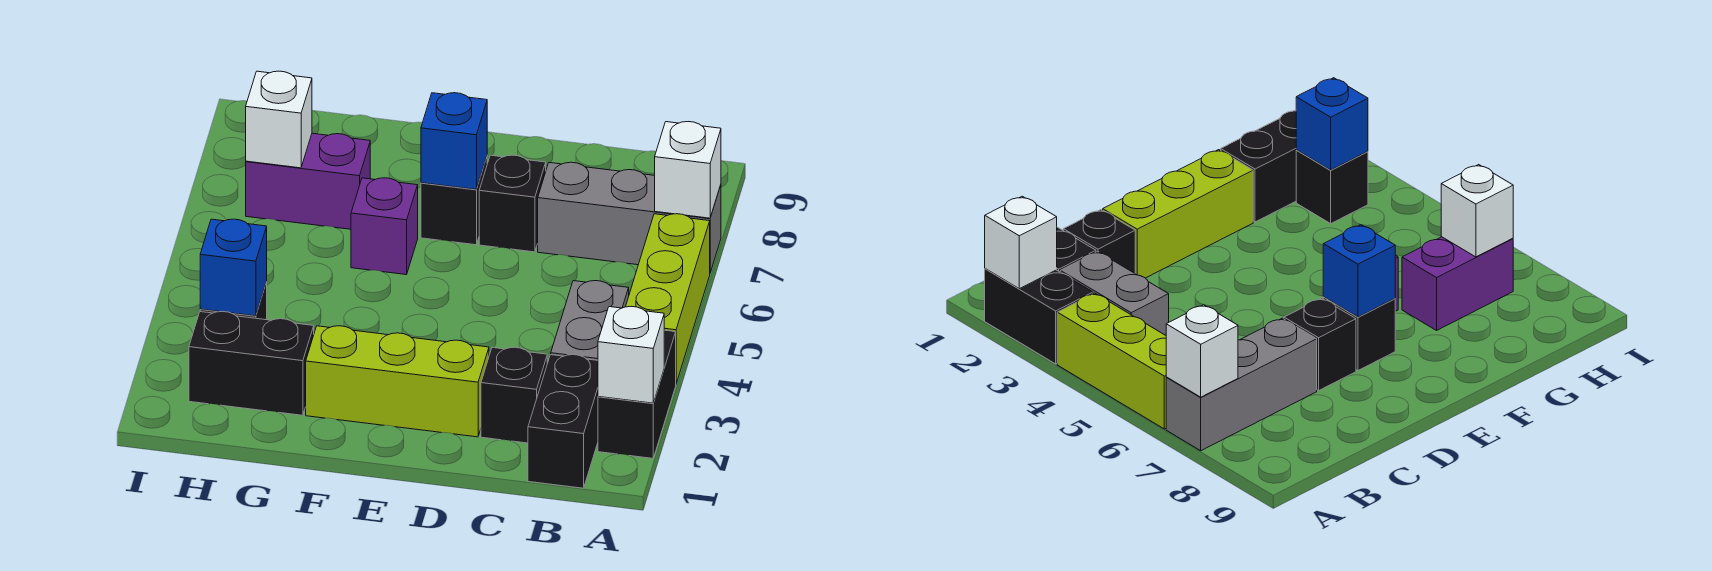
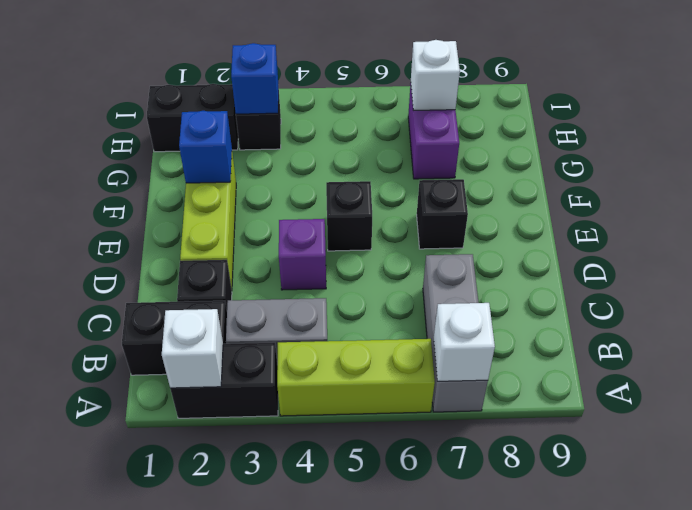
black brick D7 level 1 -> black brick E5 level 1
blue brick E7 level 2 -> blue brick F2 level 2
purple brick F6 level 1 -> purple brick D4 level 1
black brick G2:H2 level 1 -> black brick H1:H2 level 1

